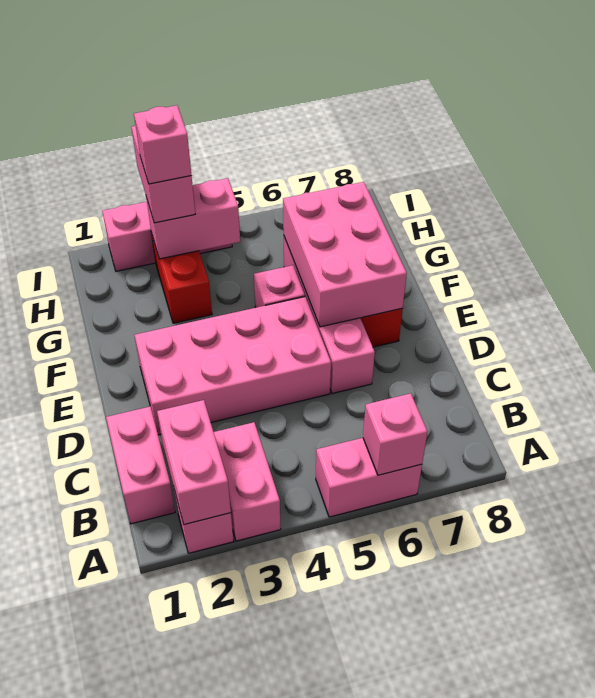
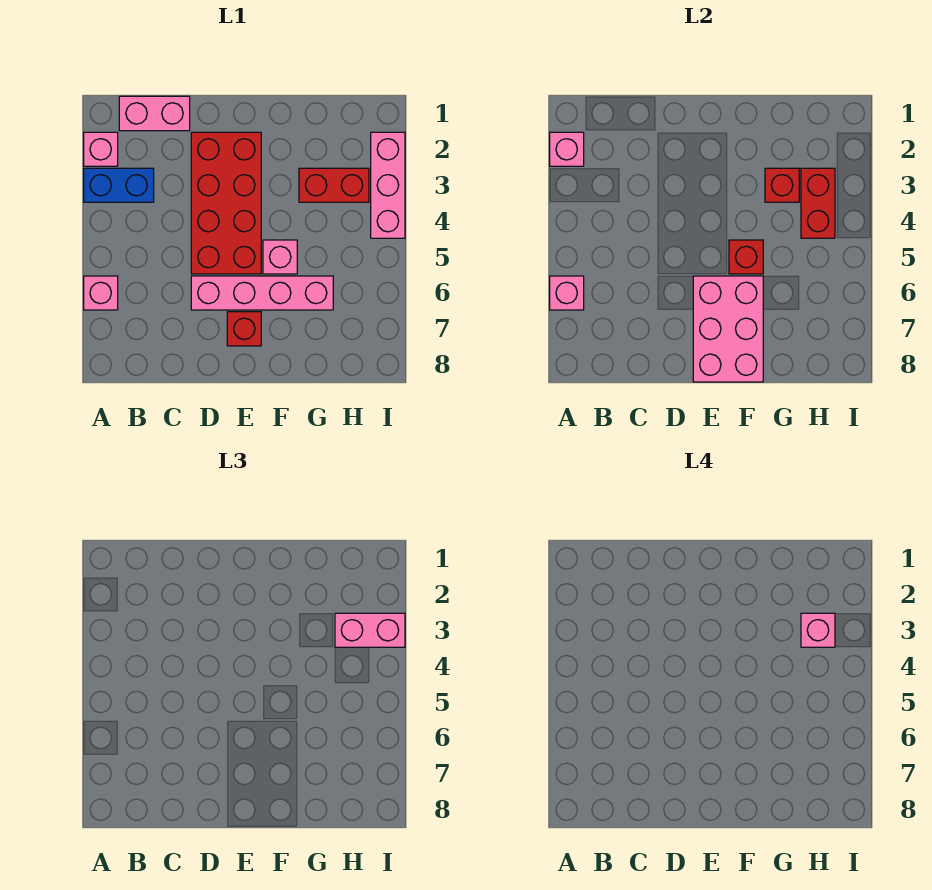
pink brick A2:B2 level 2 -> pink brick A2 level 2
pink brick A3:B3 level 1 -> blue brick A3:B3 level 1
pink brick A5:A6 level 1 -> pink brick A6 level 1
pink brick D2:E5 level 1 -> red brick D2:E5 level 1
pink brick E6:G7 level 2 -> pink brick E6:F8 level 2
none -> red brick F5 level 2
none -> red brick G3 level 2
pink brick H3:H4 level 2 -> red brick H3:H4 level 2

